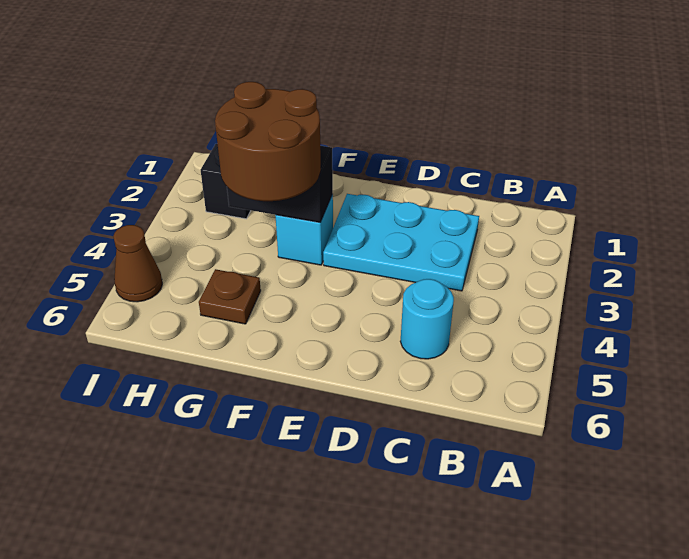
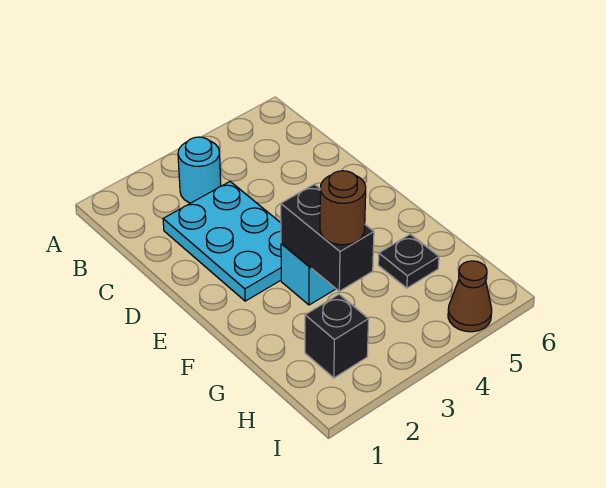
cyan round brick C5 level 1 -> cyan round brick B3 level 1
brown round brick F3:G4 level 3 -> brown round brick G3 level 3
brown plate G5 level 1 -> black plate G5 level 1

